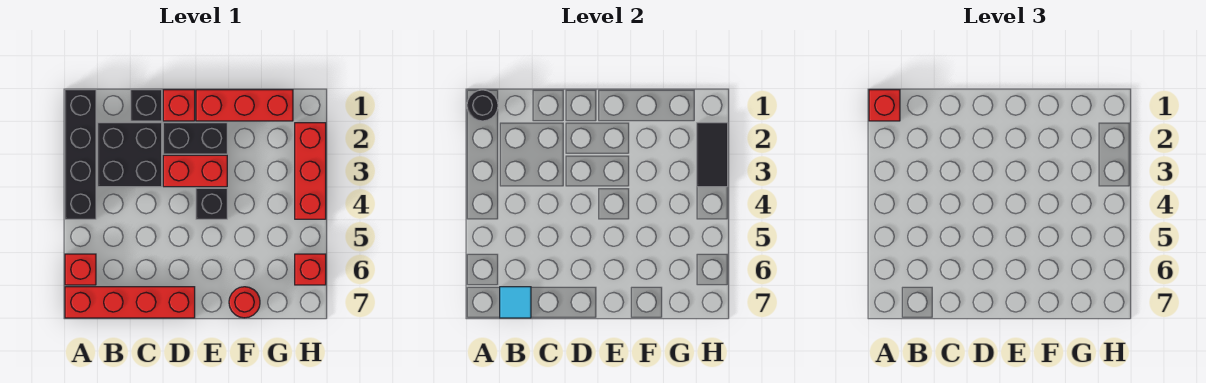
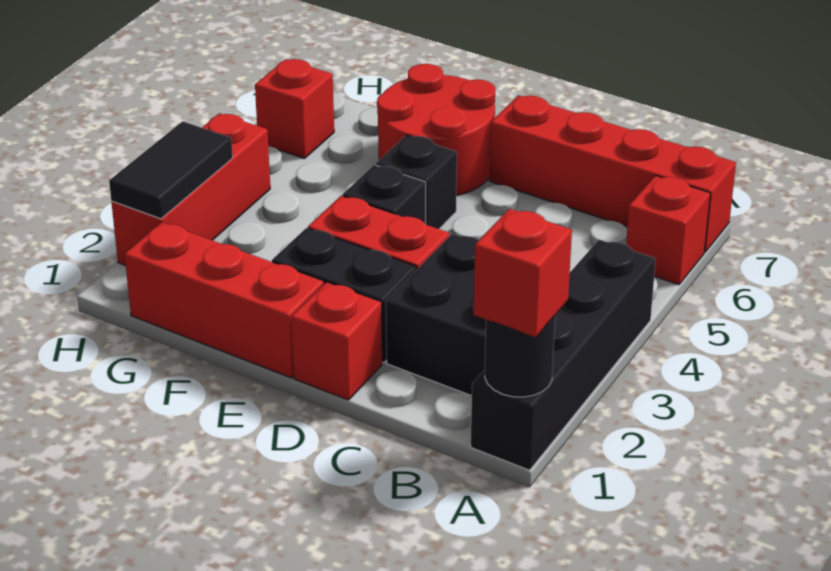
cyan tile B7 level 2 -> none
black brick C1 level 1 -> black brick E5 level 1
red round brick F7 level 1 -> red round brick E6:F7 level 1

